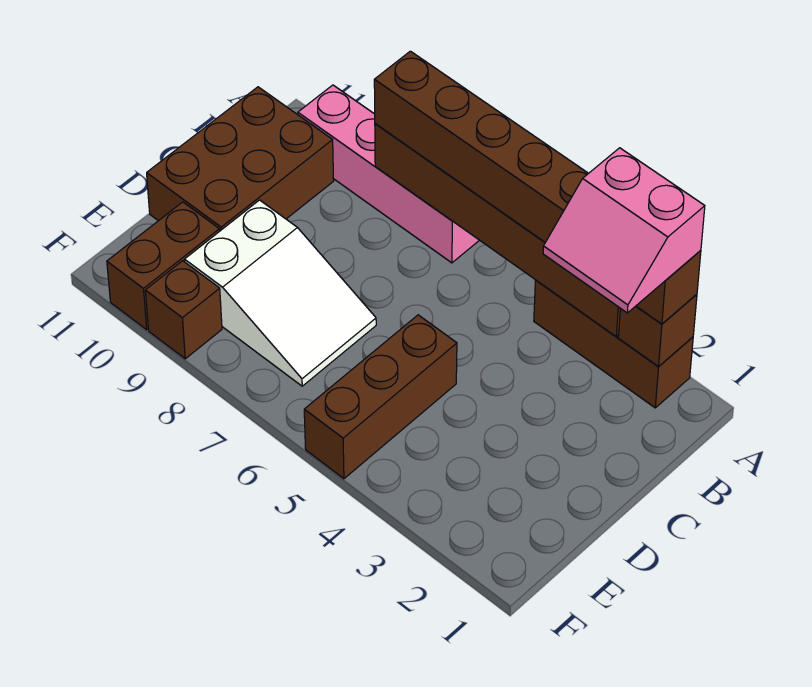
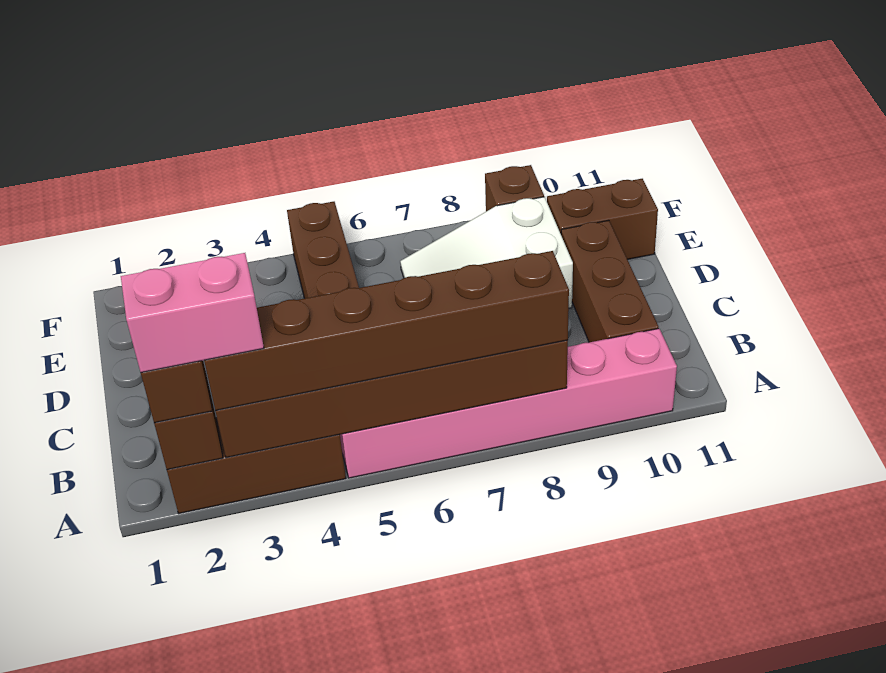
pink brick A7:A10 level 1 -> pink brick A5:A10 level 1
brown brick B10:D11 level 1 -> brown brick B10:D10 level 1
brown brick E10:F10 level 1 -> brown brick E10:E11 level 1

